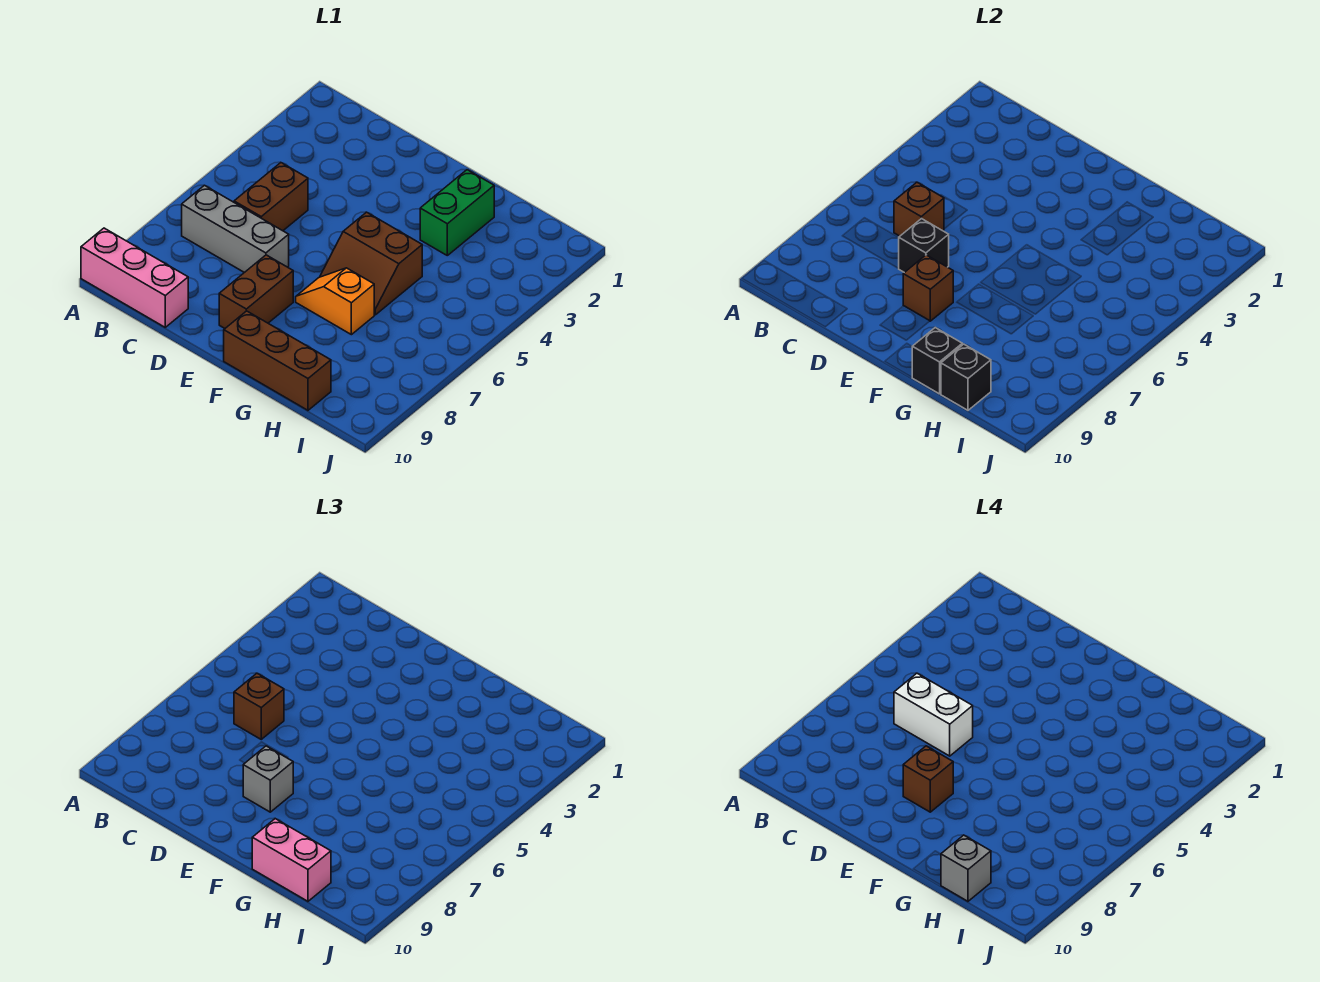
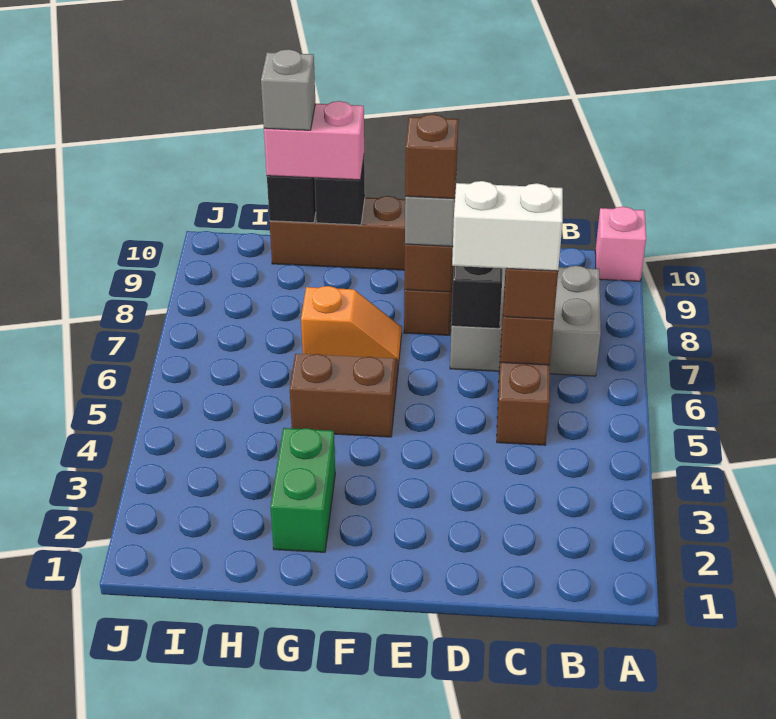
pink brick A10:C10 level 1 -> pink brick A10 level 1
grey brick B7:D7 level 1 -> grey brick B7:D8 level 1

